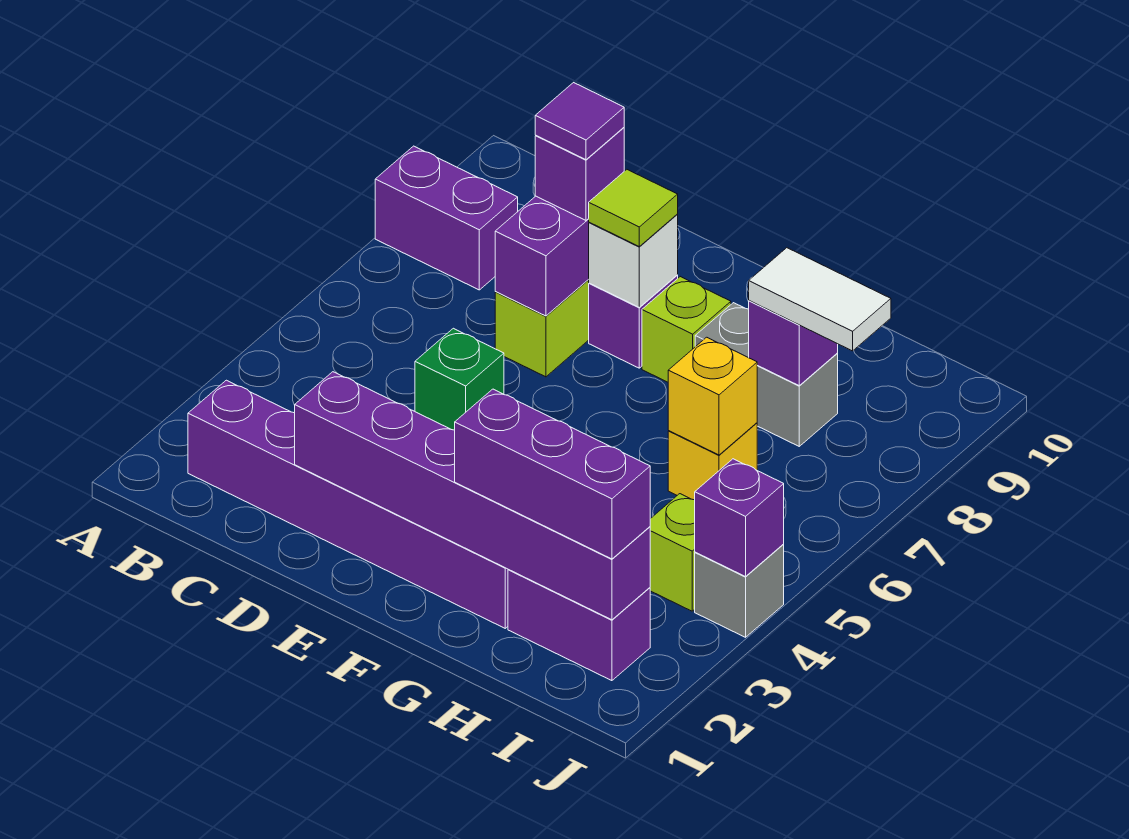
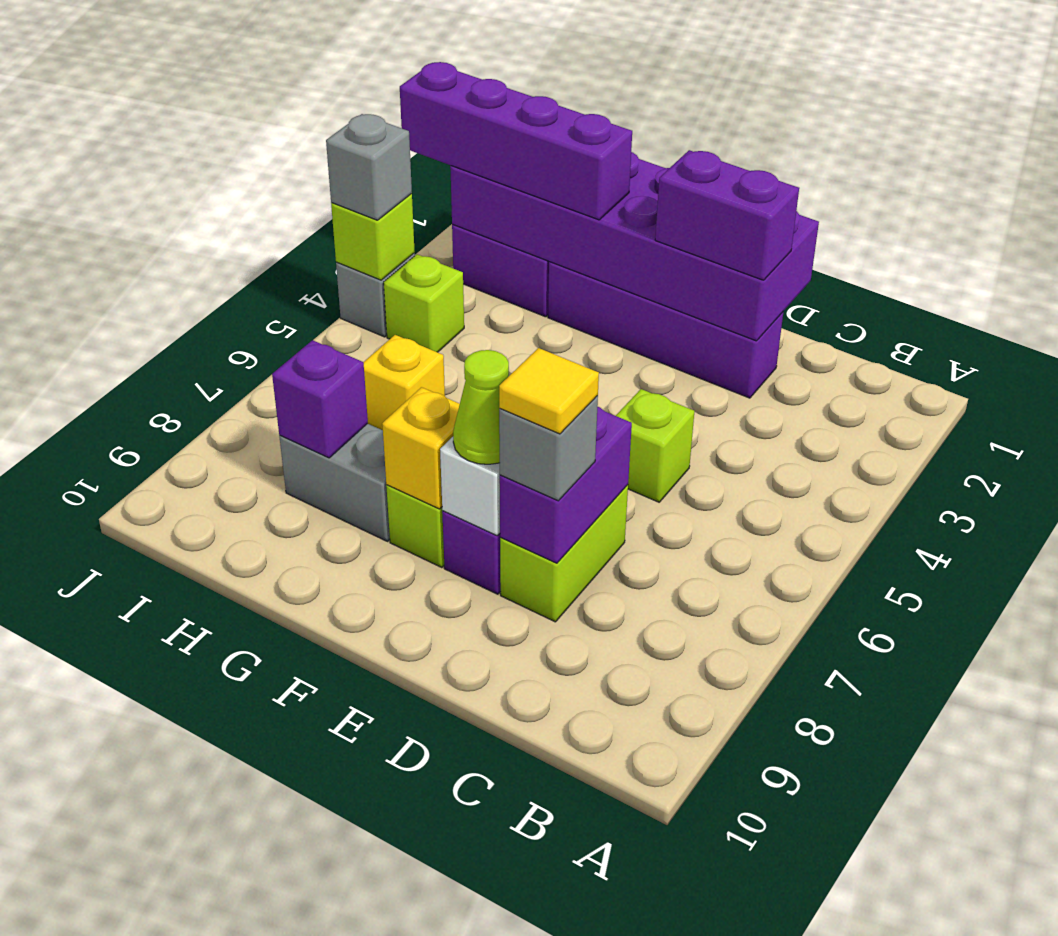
purple brick A8:B8 level 1 -> purple brick D2:E2 level 3
purple brick B2:G2 level 1 -> purple brick D2:G2 level 1
purple brick D2:I2 level 2 -> purple brick D1:I2 level 2
green brick D5 level 1 -> lime brick D5 level 1
purple brick D8 level 3 -> grey brick D8 level 3
purple tile D8 level 4 -> yellow tile D8 level 4
lime tile E8 level 3 -> lime cone E8 level 3
purple brick G2:I2 level 3 -> purple brick G2:J2 level 3
yellow brick H6 level 2 -> yellow brick F8 level 2
white tile H8:I8 level 3 -> none
purple brick J4 level 2 -> lime brick J4 level 2
none -> grey brick J4 level 3

